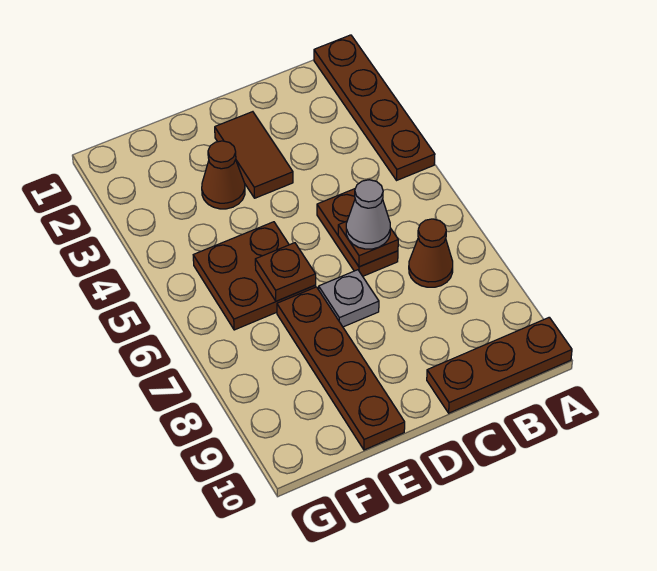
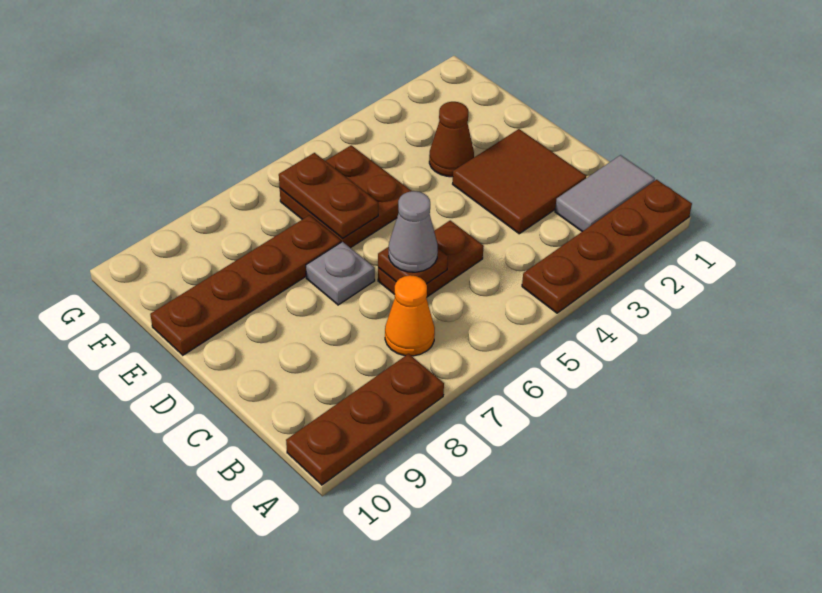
brown plate A10:C10 level 1 -> brown plate A8:A10 level 1
none -> grey tile B1:B2 level 1
brown cone B7 level 1 -> orange cone B7 level 1
brown tile D2:D3 level 1 -> brown tile C2:D3 level 1
brown plate E6 level 2 -> brown plate E6:F6 level 2

